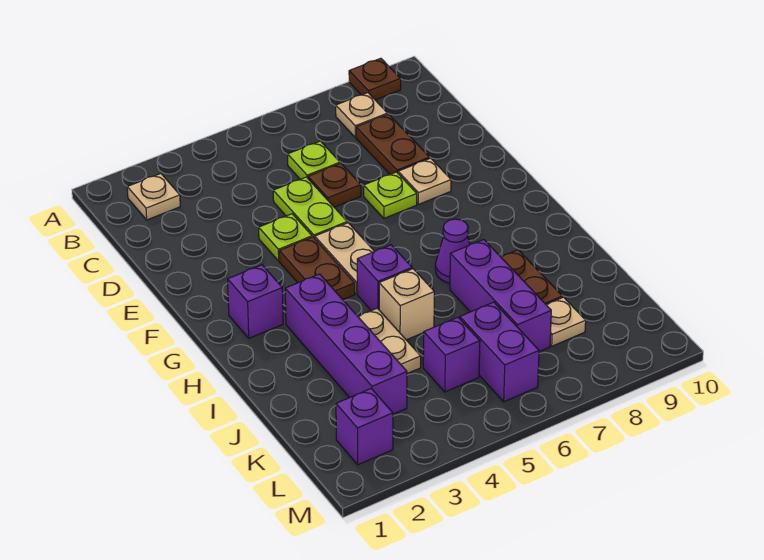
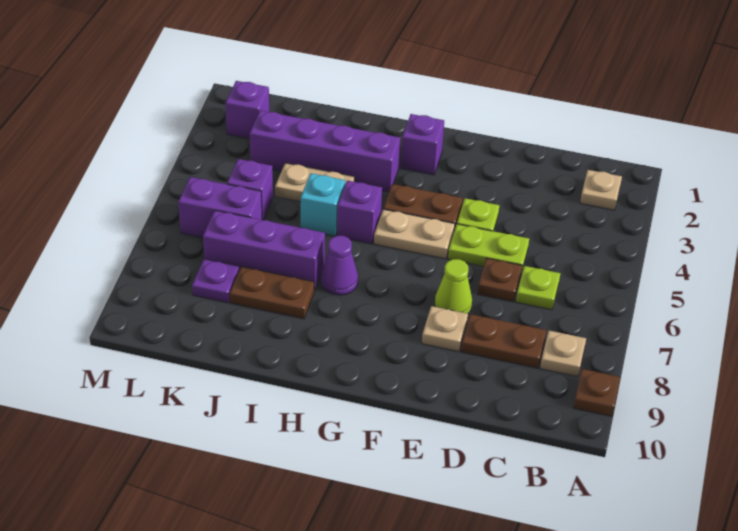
lime plate E7 level 1 -> lime cone E7 level 1
tan brick I5 level 1 -> cyan brick I5 level 1
tan plate K8 level 1 -> purple plate K8 level 1

